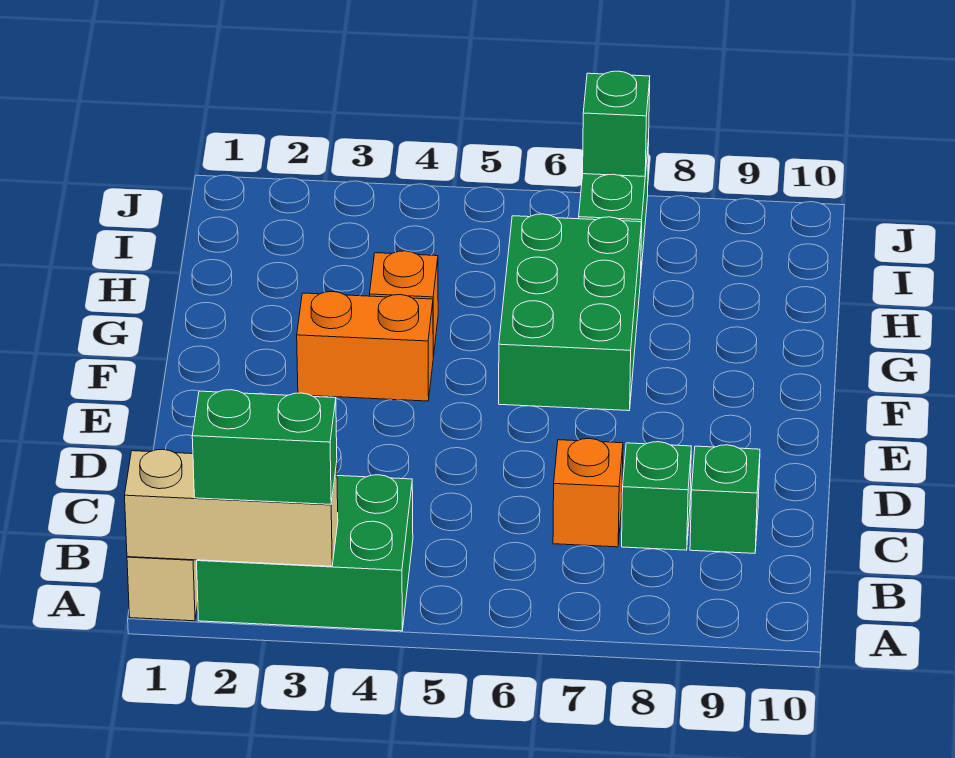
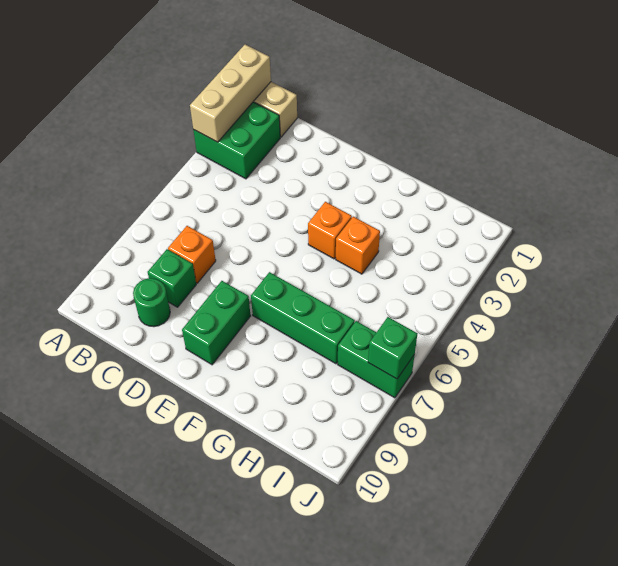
green brick A2:B4 level 1 -> green brick A2:B3 level 1
green brick A2:A3 level 3 -> green brick E8:E9 level 1
green brick C9 level 1 -> green round brick C9 level 1
orange brick F3:F4 level 1 -> orange brick F4 level 1
green brick F6:H7 level 1 -> green brick F7:H7 level 1

